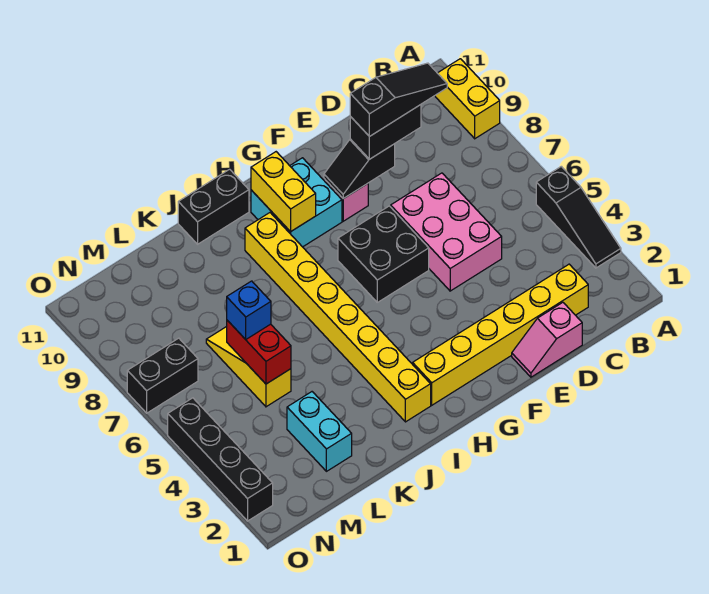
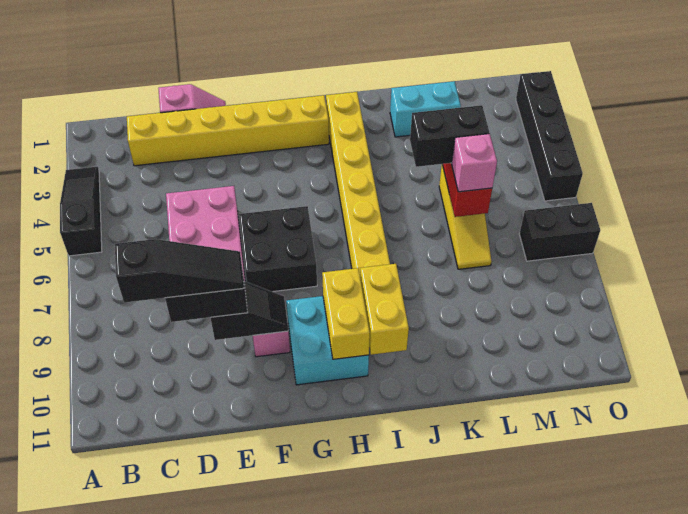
yellow brick A9:A10 level 1 -> yellow brick I9:I10 level 2
black slope C9:E9 level 4 top E -> black slope C9:E9 level 4 top C
black brick I11:J11 level 1 -> black brick K5:L5 level 3
cyan brick L2:L3 level 1 -> cyan brick K2:L2 level 1
blue brick L6 level 3 -> pink brick L6 level 3

